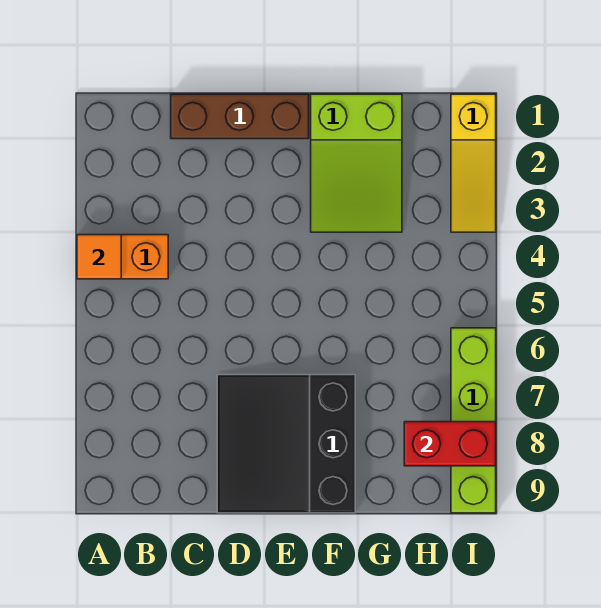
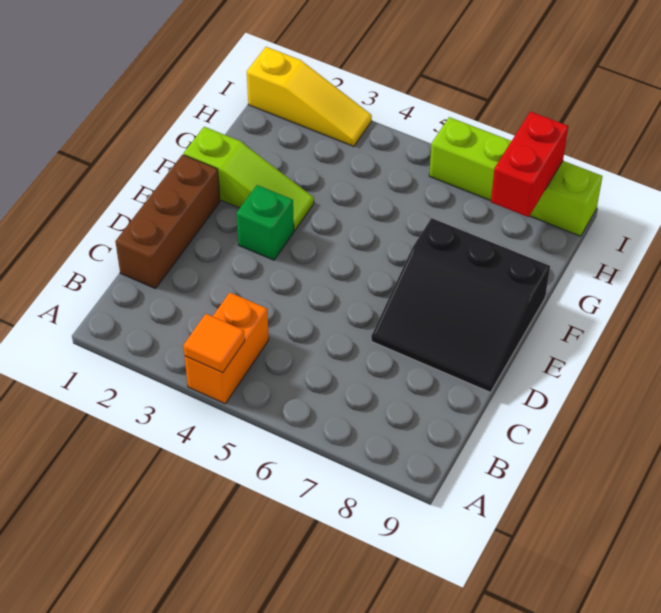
none -> green brick E3 level 1
lime slope F1:G3 level 1 top 1 -> lime slope F1:F3 level 1 top 1

